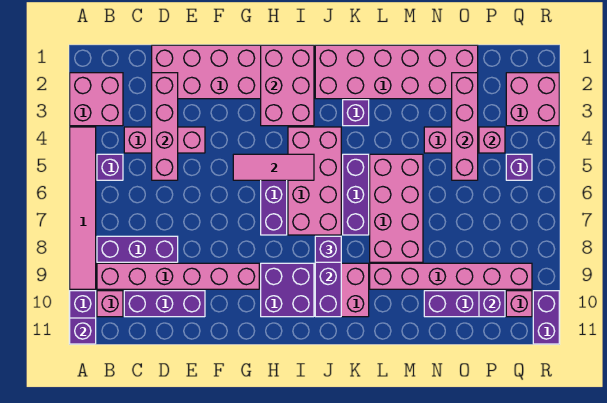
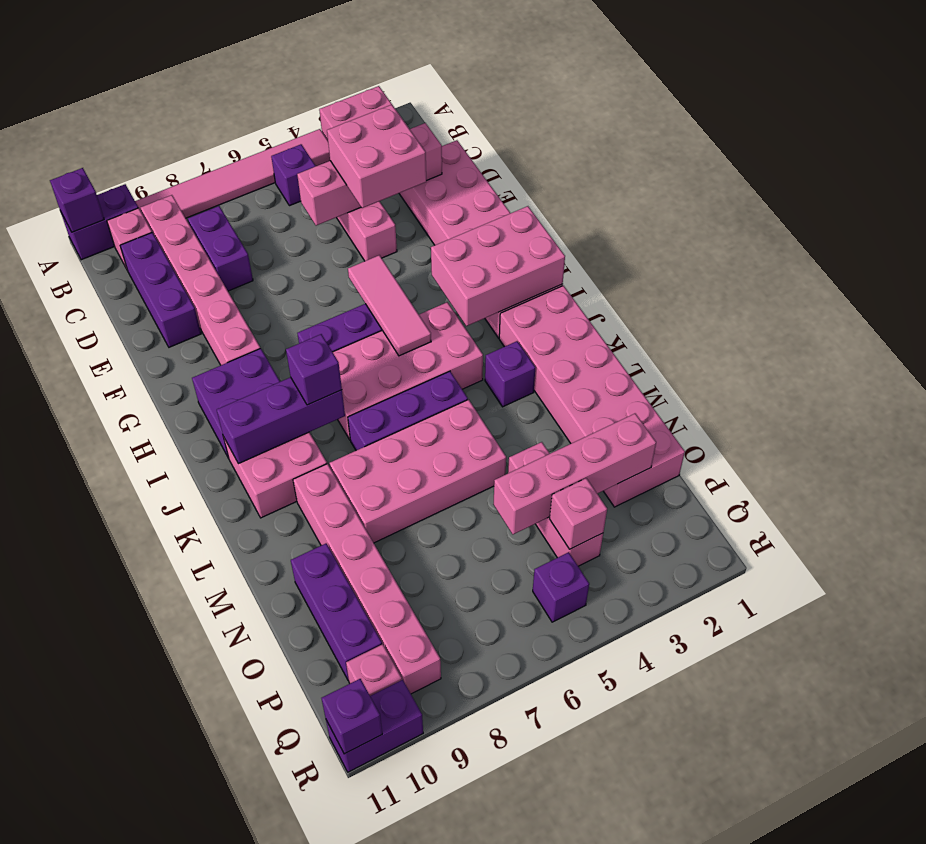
purple brick B8:D8 level 1 -> purple brick C8:D8 level 1
purple brick P10 level 2 -> purple brick R11 level 2
pink brick Q2:R3 level 1 -> pink brick D3:E4 level 3

